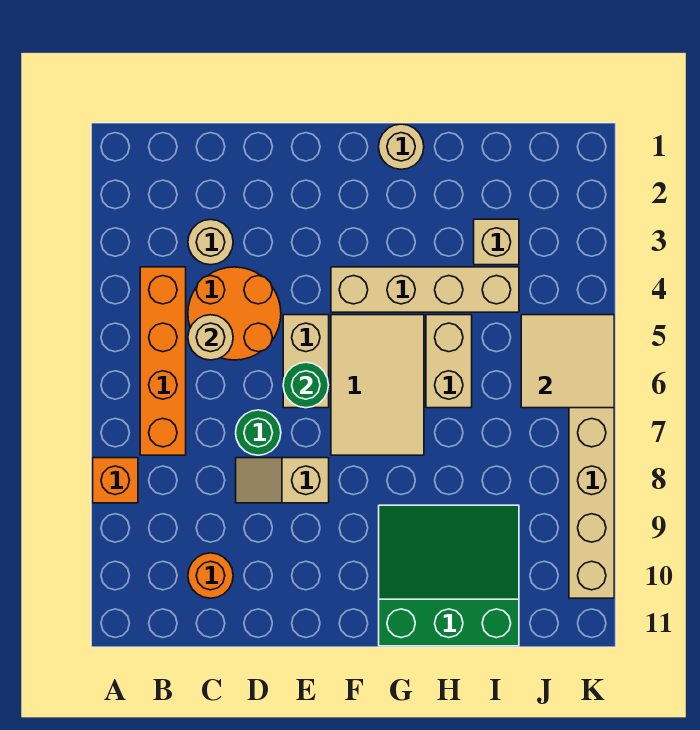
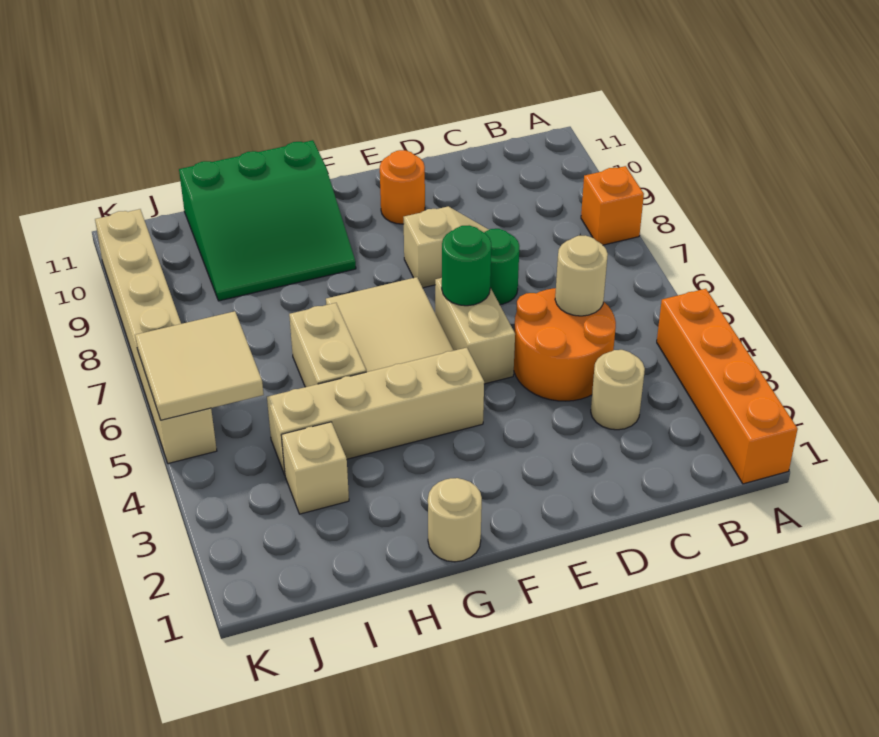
orange brick B4:B7 level 1 -> orange brick A1:A4 level 1
orange round brick C10 level 1 -> orange round brick E10 level 1

